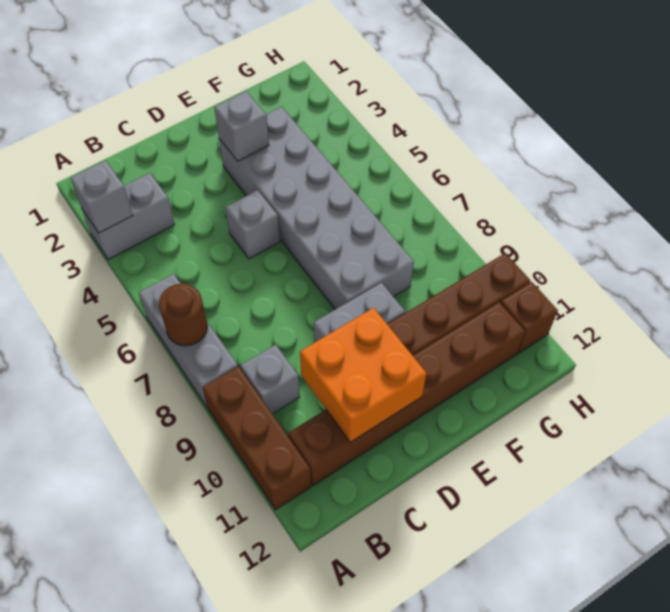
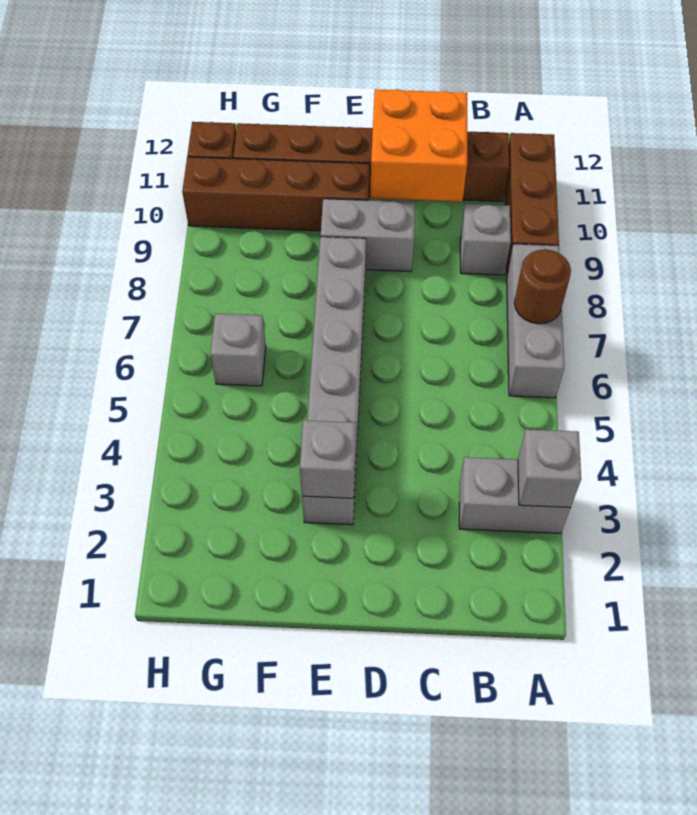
grey brick D5 level 1 -> grey brick G6 level 1
grey brick E3:F8 level 1 -> grey brick E3:E8 level 1

